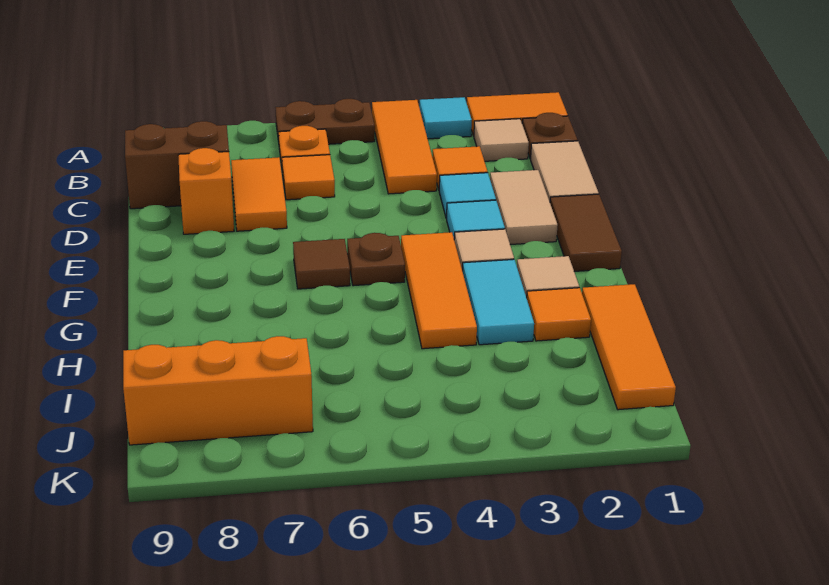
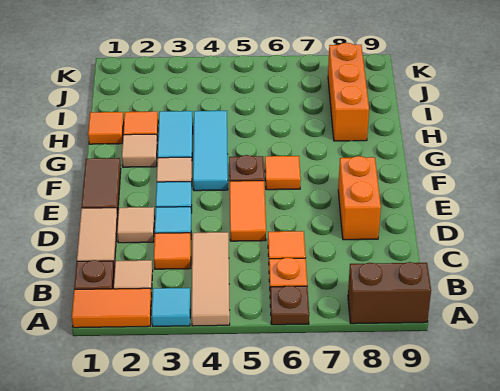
orange tile A4:C4 level 1 -> tan tile A4:C4 level 1
brown plate A5:A6 level 1 -> brown plate A6 level 1
orange tile C7:D7 level 1 -> orange tile D5:E5 level 1
brown brick C8:C9 level 1 -> brown brick A8:A9 level 1
tan tile D2:E2 level 1 -> tan tile D2 level 1
orange brick D8 level 1 -> orange brick D8:E8 level 1
orange tile F4:H4 level 1 -> cyan tile F4:H4 level 1
brown tile F6 level 1 -> orange tile F6 level 1
orange tile H1:J1 level 1 -> orange tile H1 level 1
orange brick J7:J9 level 1 -> orange brick H8:J8 level 1

